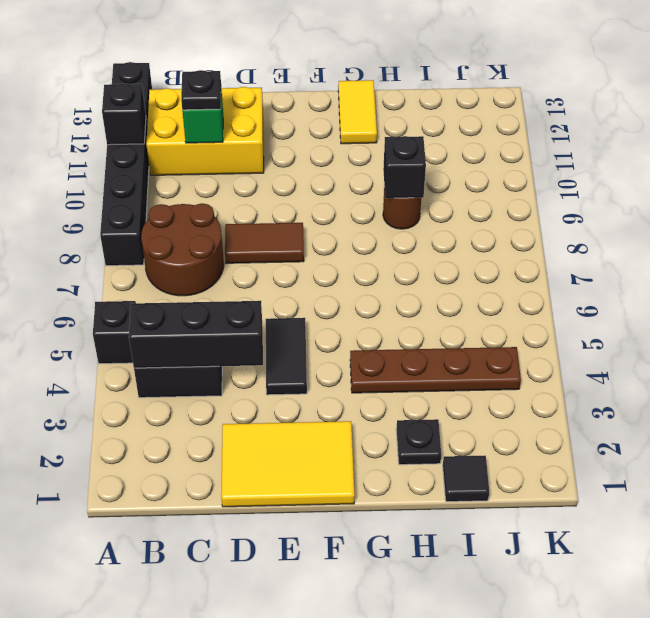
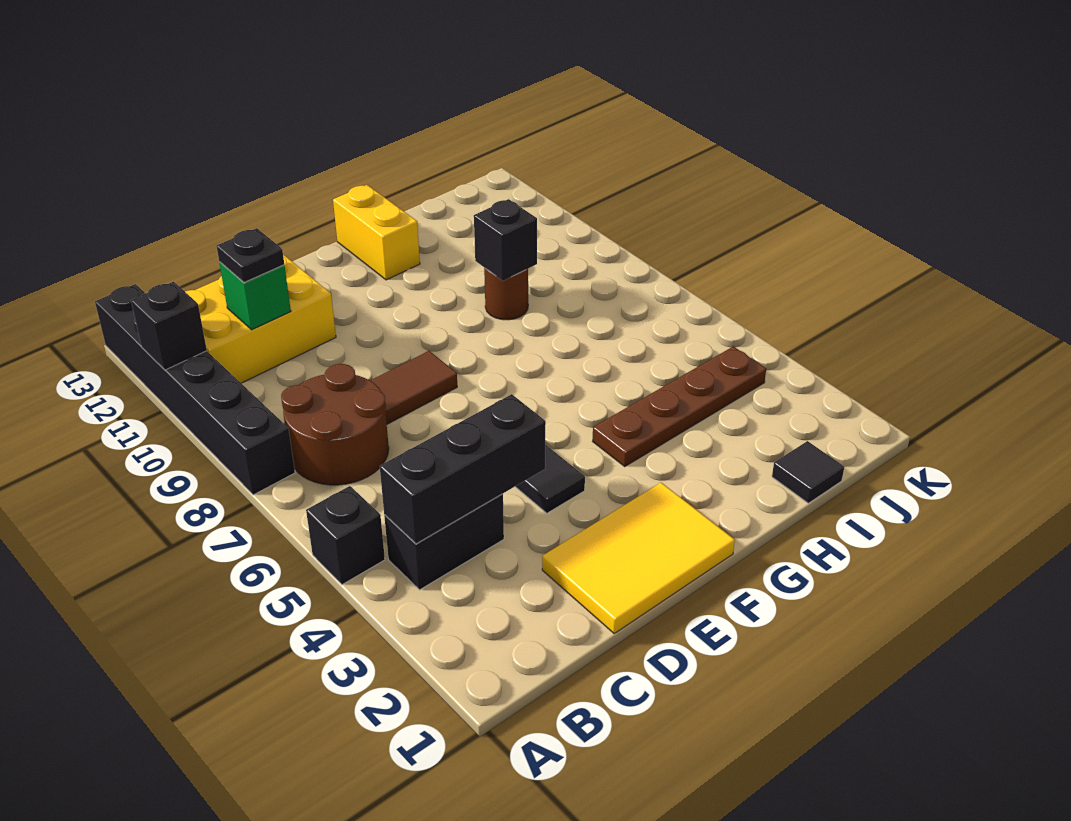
yellow tile G12:G13 level 1 -> yellow brick G12:G13 level 1
black plate H2 level 1 -> none

